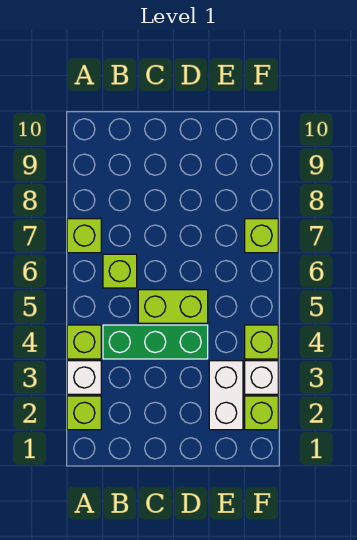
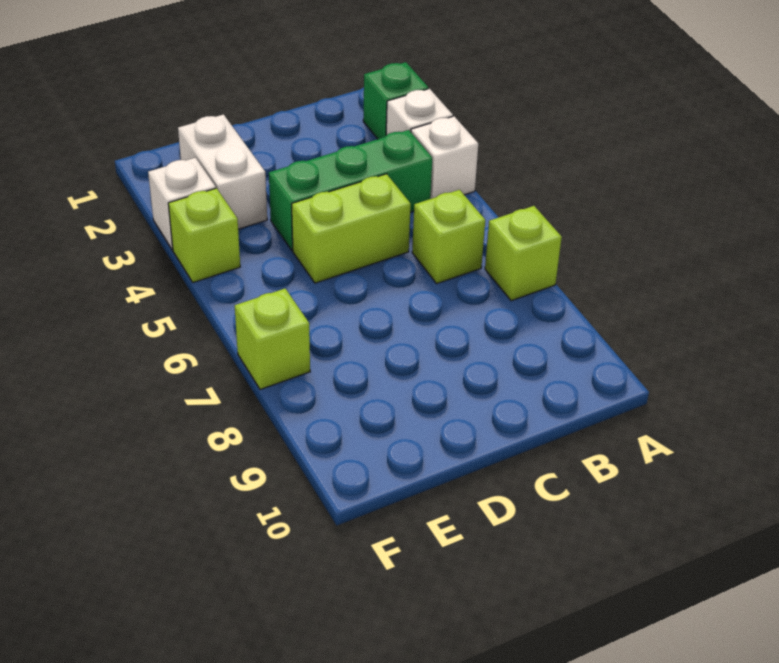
lime brick A2 level 1 -> green brick A2 level 1
lime brick A4 level 1 -> white brick A4 level 1
lime brick F2 level 1 -> none

